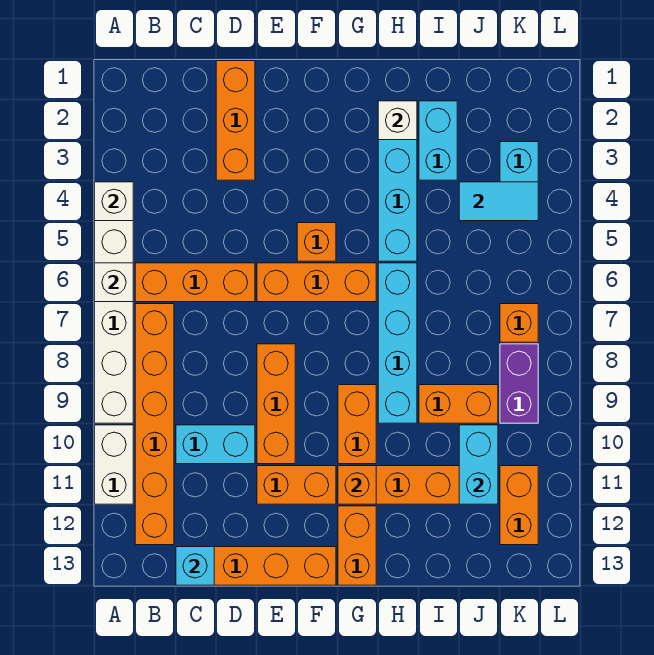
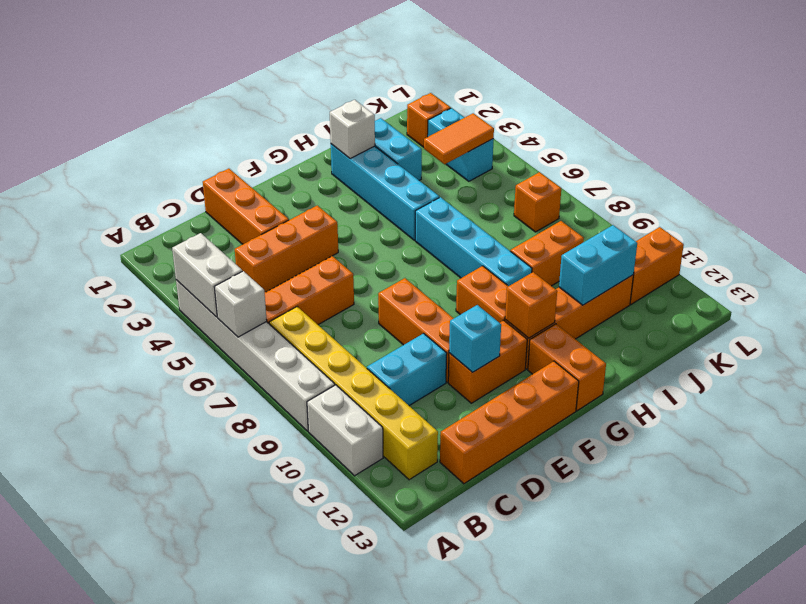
white brick A4 level 2 -> white brick A4:A5 level 2
orange brick B7:B12 level 1 -> yellow brick B7:B12 level 1
cyan brick C13 level 2 -> cyan brick E11 level 2
orange brick E6:G6 level 1 -> orange brick C4:E4 level 1
orange brick F5 level 1 -> orange brick K2 level 1
cyan tile J4:K4 level 2 -> orange tile J4:K4 level 2
cyan brick J10:J11 level 2 -> cyan brick I11:J11 level 2
purple brick K8:K9 level 1 -> none
orange brick K11:K12 level 1 -> orange brick K11:L11 level 1

